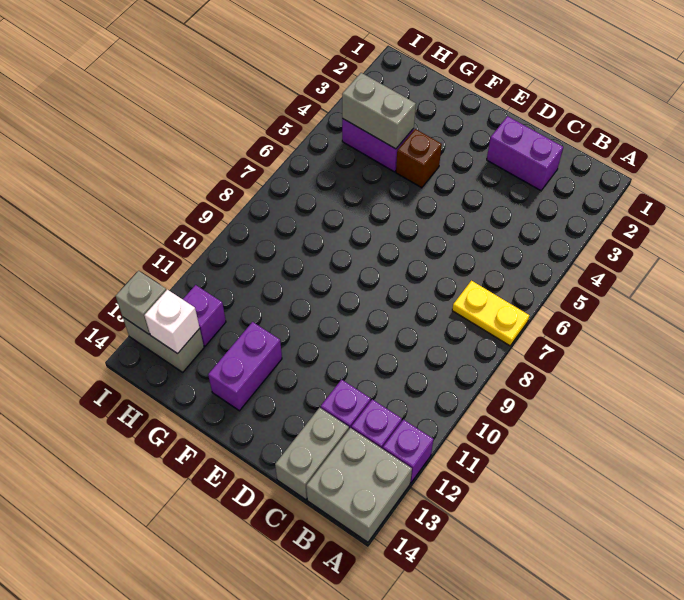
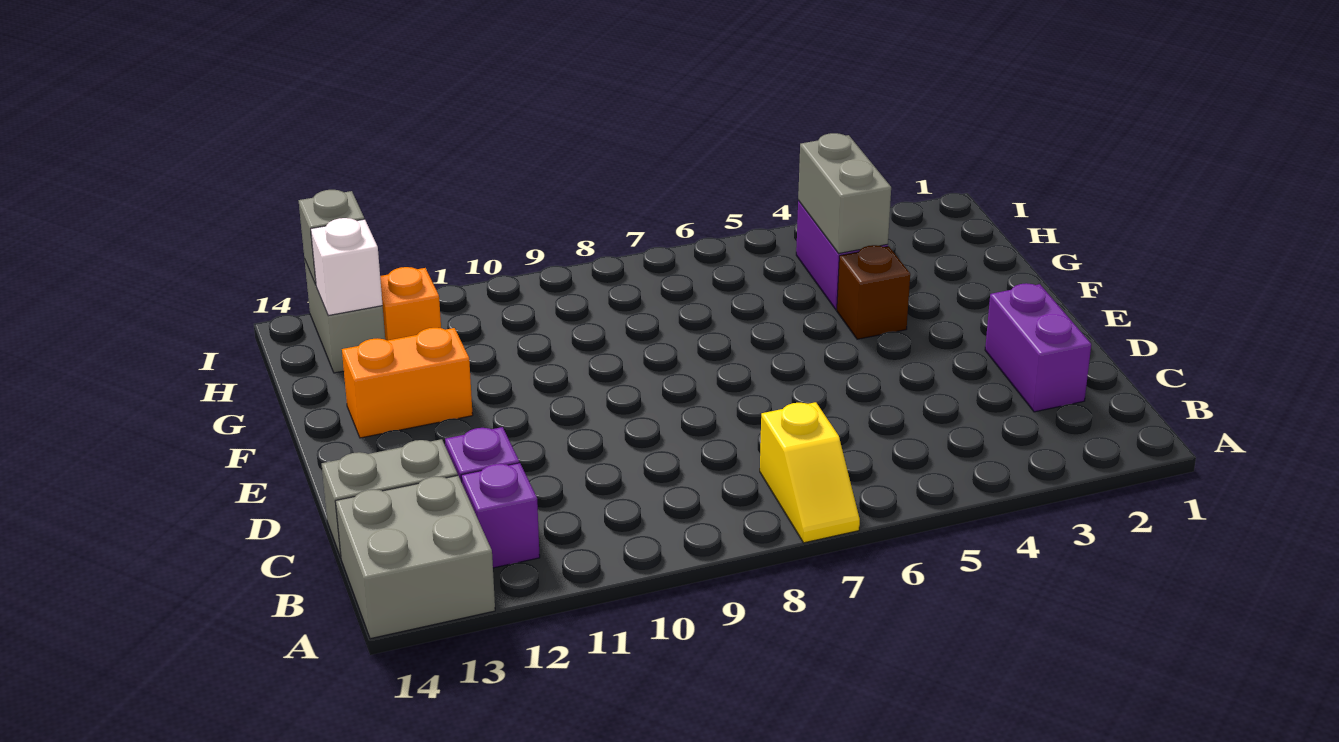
yellow plate A7:B7 level 1 -> yellow slope A7:B7 level 1 top B
purple brick A12 level 1 -> none
purple brick F12:F13 level 1 -> orange brick F12:F13 level 1
purple brick H12 level 1 -> orange brick H12 level 1

